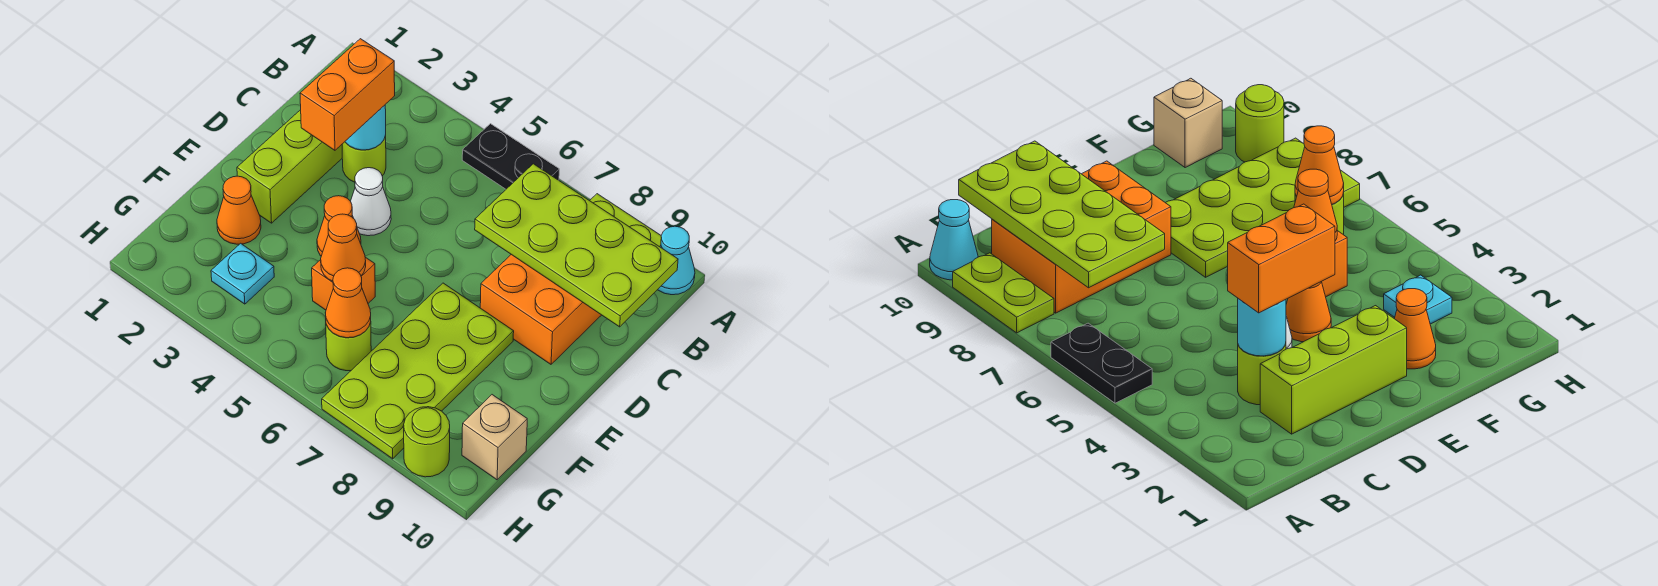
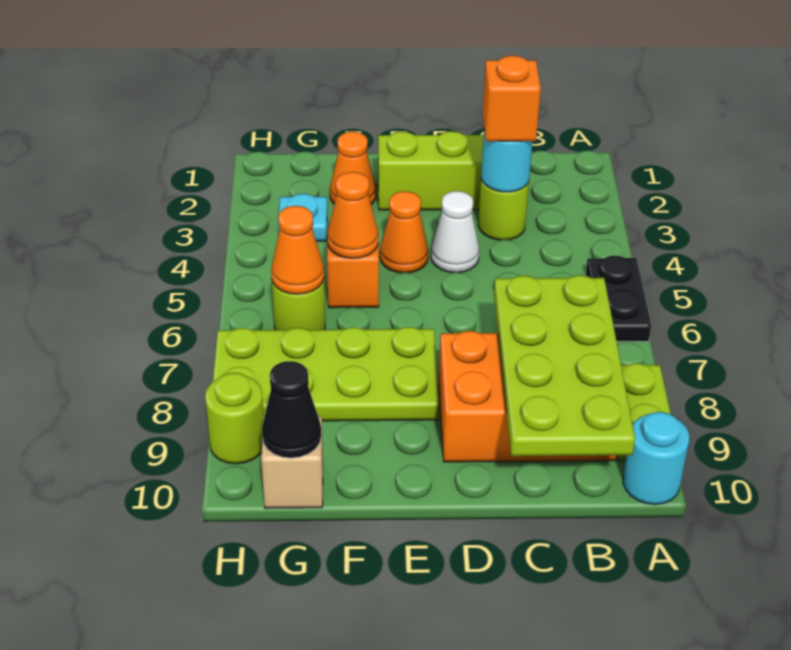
cyan cone A10 level 1 -> cyan round brick A10 level 1
orange brick C3:D3 level 3 -> orange brick C3 level 3
none -> black cone G10 level 2

